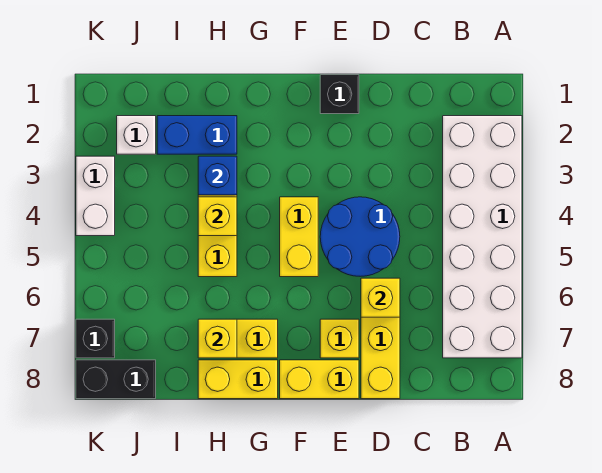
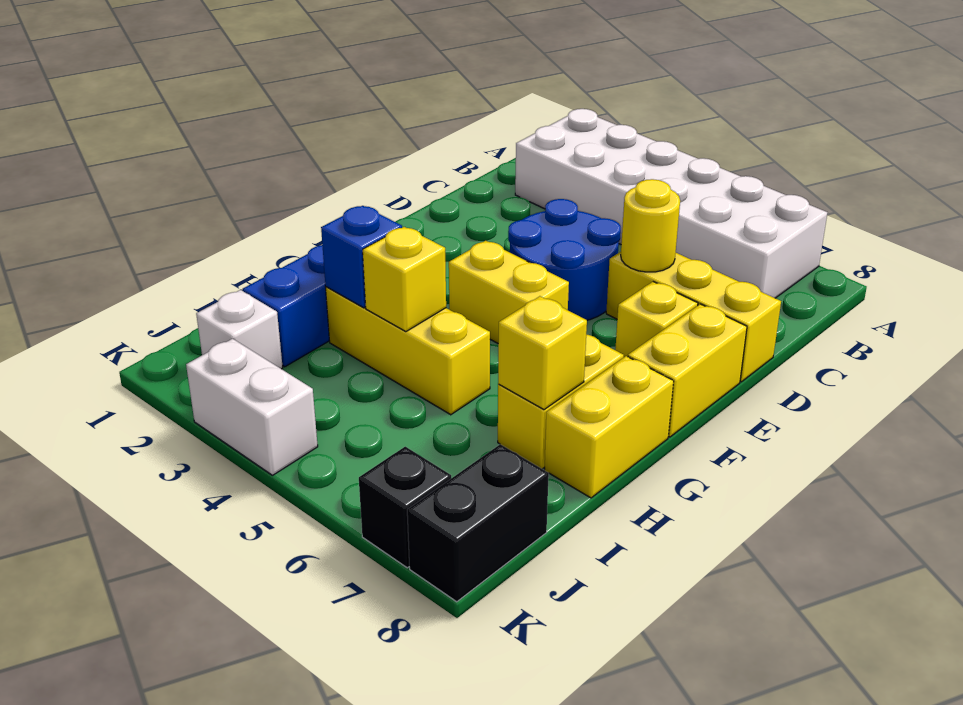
yellow brick D6 level 2 -> yellow round brick D6 level 2
black brick E1 level 1 -> none

